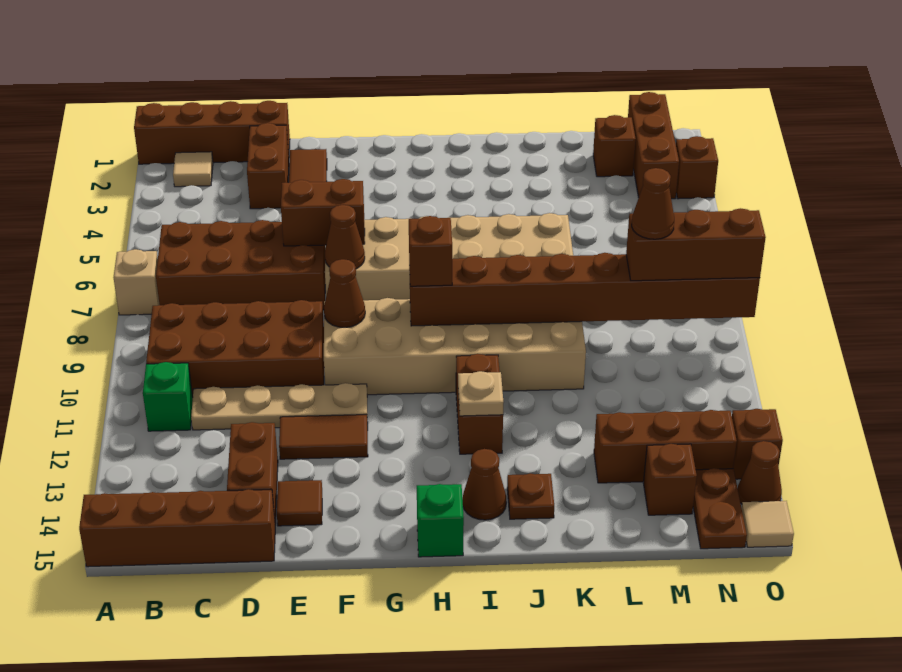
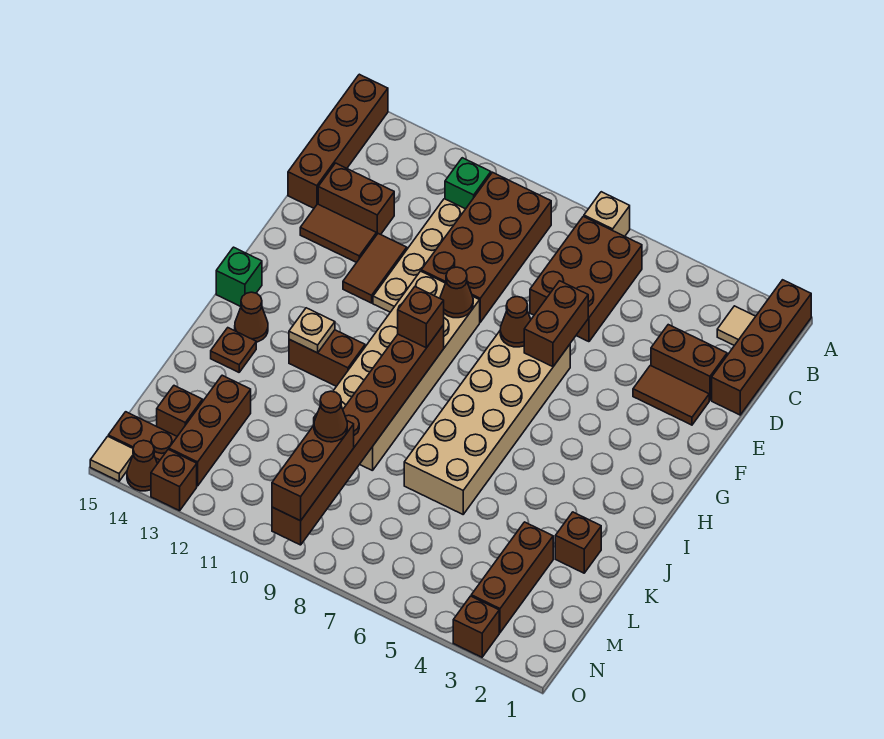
brown brick B6:E7 level 1 -> brown brick B6:D7 level 1
brown tile E14 level 1 -> brown tile E13:E14 level 1
brown brick M2 level 1 -> brown brick K2 level 1
brown brick N1:N3 level 1 -> brown brick L3:N3 level 1

